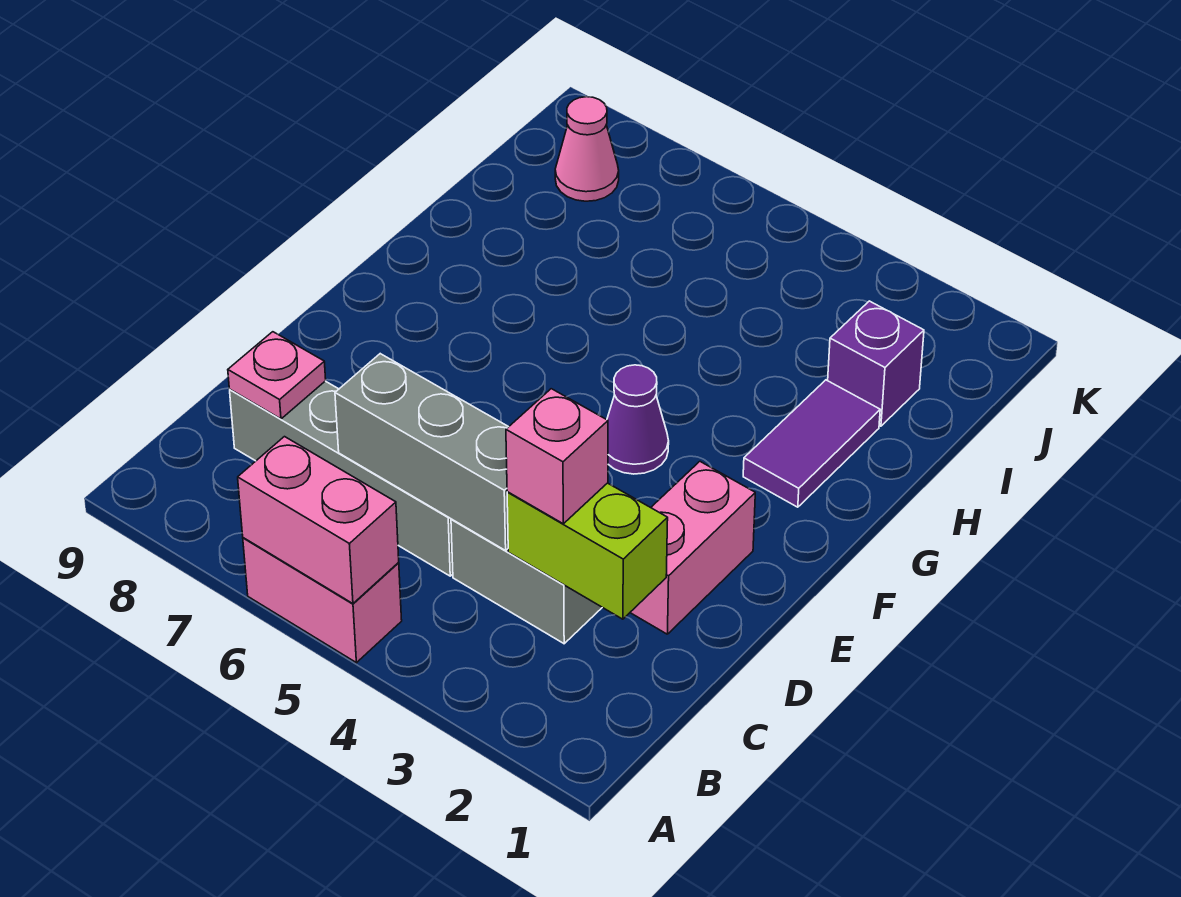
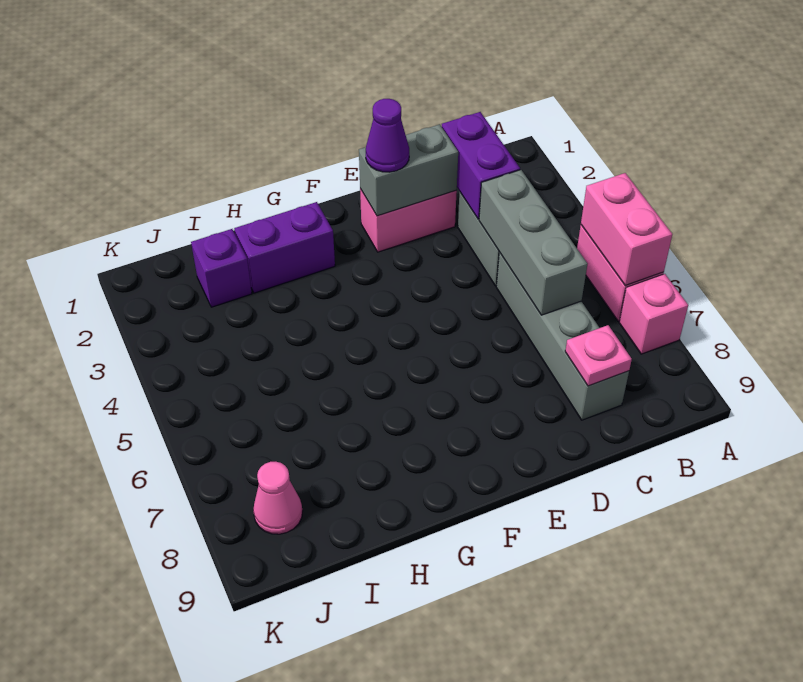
lime brick C2:C3 level 2 -> purple brick C2:C3 level 2
pink brick C3 level 3 -> pink brick A7 level 1
none -> grey brick D2:E2 level 2
purple cone F4 level 1 -> purple cone E2 level 3
purple tile G2:H2 level 1 -> purple brick G2:H2 level 1

